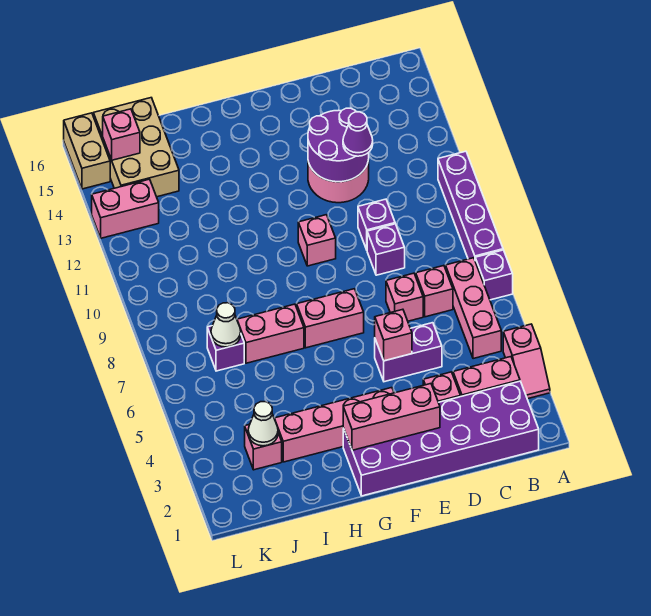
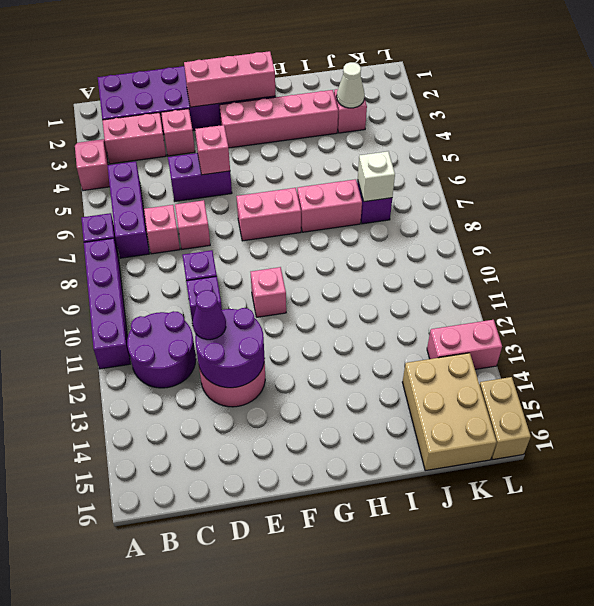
pink brick B5:B7 level 1 -> purple brick B5:B7 level 1
none -> purple round brick B11:C12 level 1
white cone J7 level 2 -> white brick J7 level 2
pink brick K15 level 2 -> none

